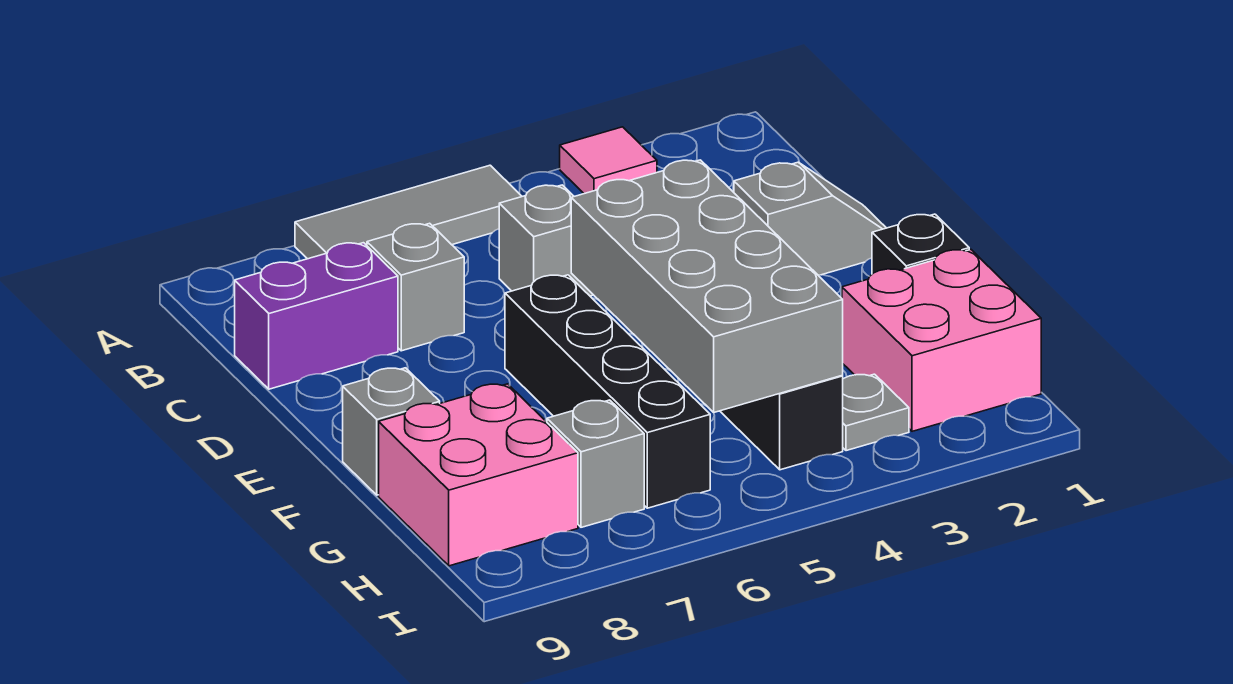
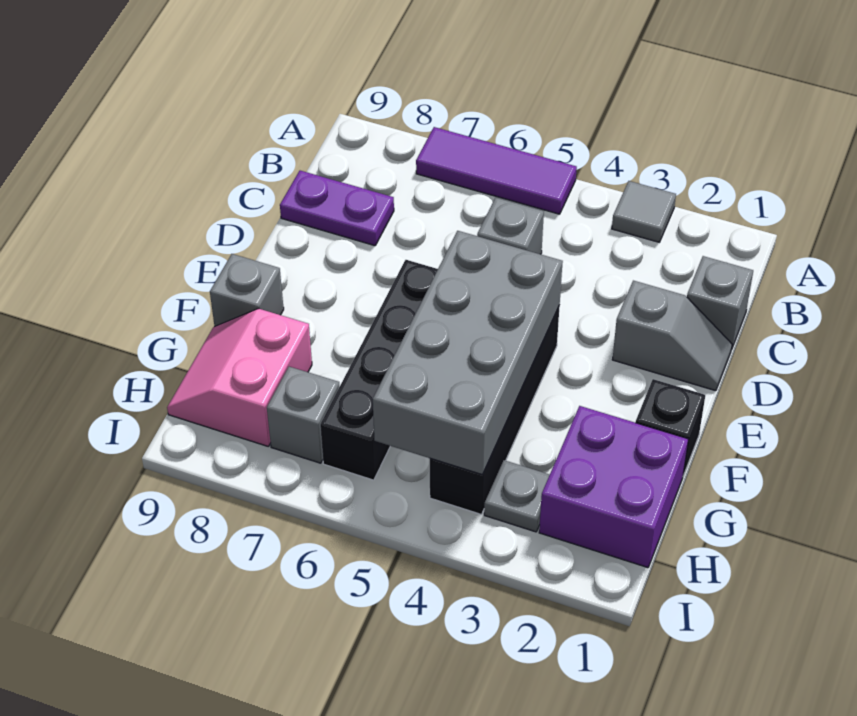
pink tile A3 level 1 -> grey tile A3 level 1
grey tile A5:A7 level 1 -> purple tile A5:A7 level 1
grey brick C7 level 1 -> grey brick C1 level 1
purple brick C8:C9 level 1 -> purple plate C8:C9 level 1
pink brick G1:H2 level 1 -> purple brick G1:H2 level 1
pink brick G8:H9 level 1 -> pink slope G8:H9 level 1 top 8

